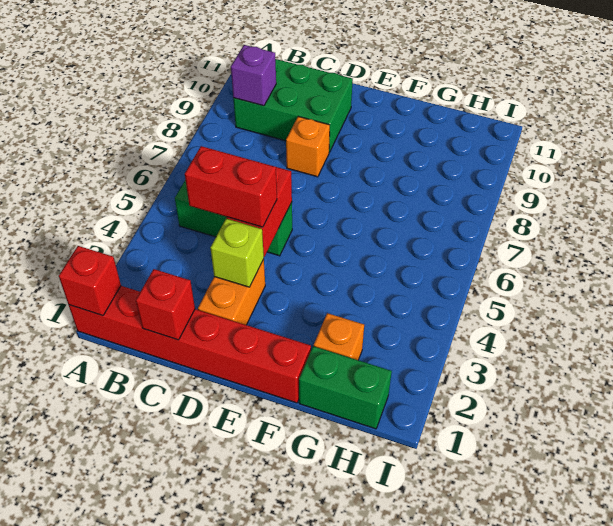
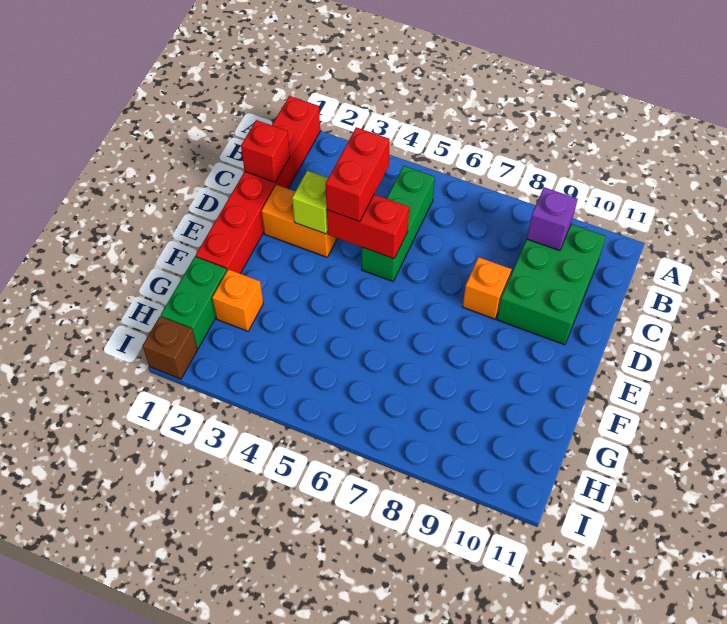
red brick A1 level 2 -> none
none -> brown brick I1 level 1

